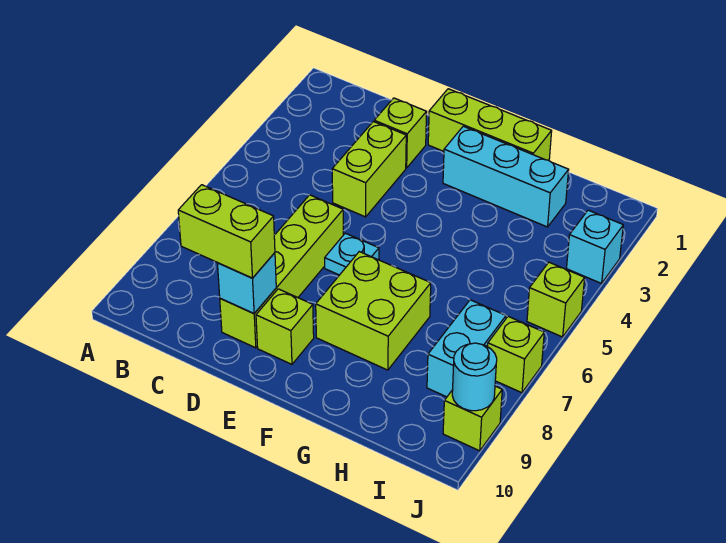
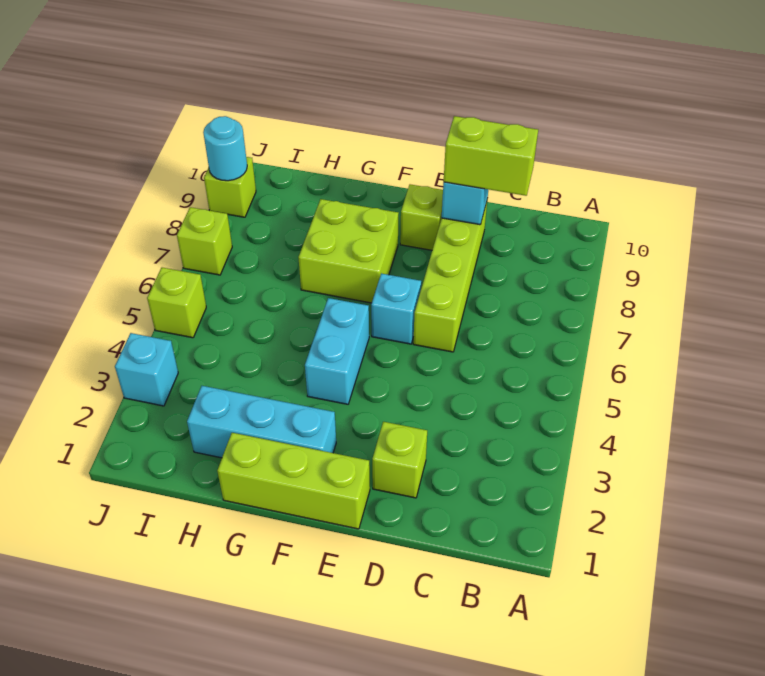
lime brick D3:D4 level 1 -> none
cyan plate E6 level 1 -> cyan brick E6 level 1
cyan brick I7:I8 level 1 -> cyan brick F4:F5 level 1

